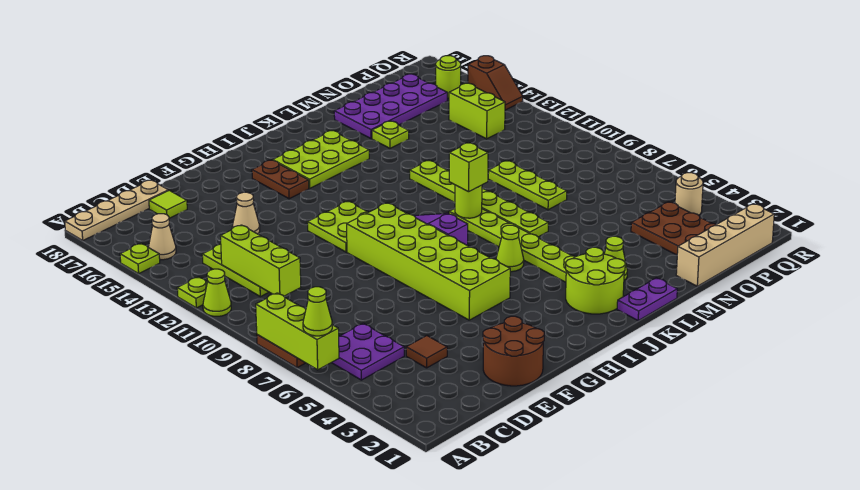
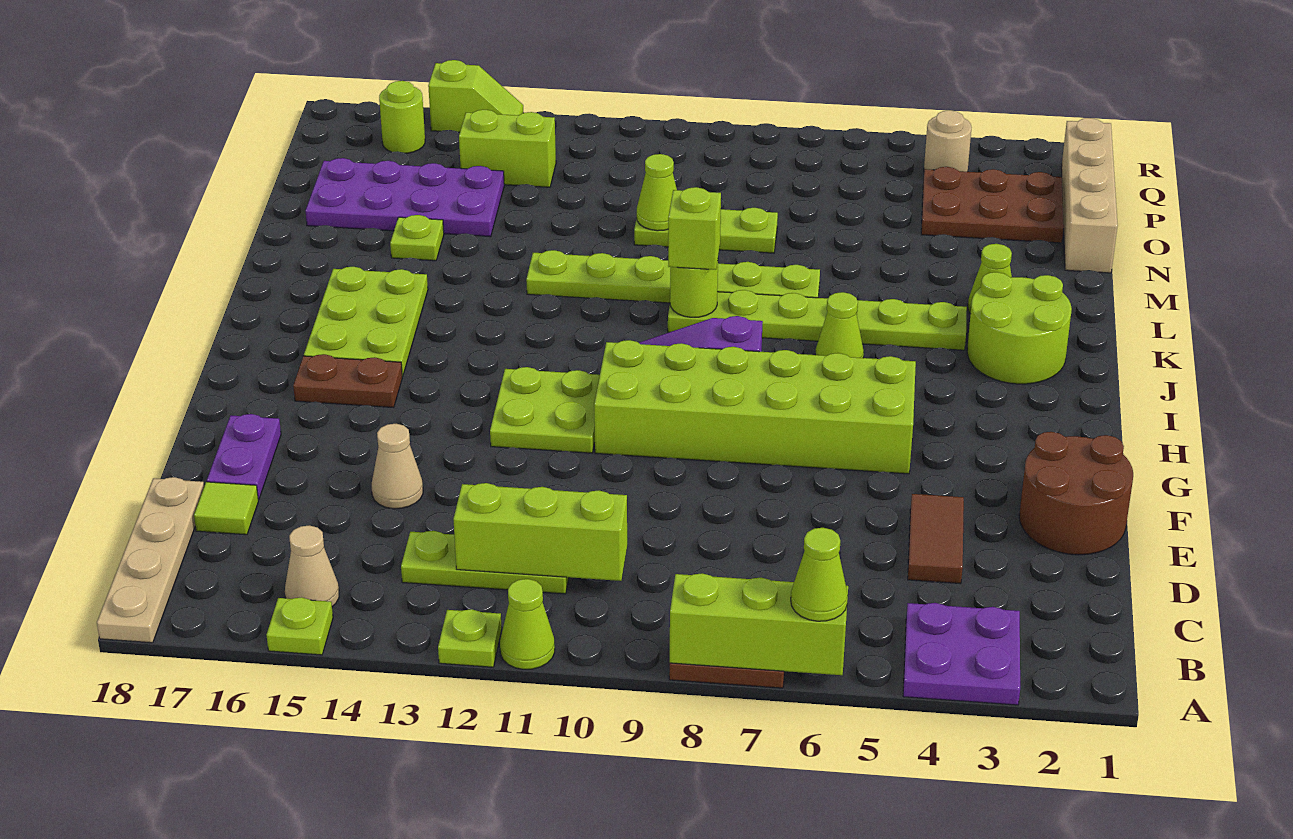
purple plate B5:C6 level 1 -> purple plate A3:B4 level 1
brown tile D4 level 1 -> brown tile D4:E4 level 1
purple plate K1:L1 level 1 -> purple plate E17:F17 level 1
purple plate M16:P17 level 1 -> purple plate N14:O17 level 1
none -> lime cone N10 level 2
brown slope R14:R15 level 1 top 15 -> lime slope R14:R15 level 1 top 15

